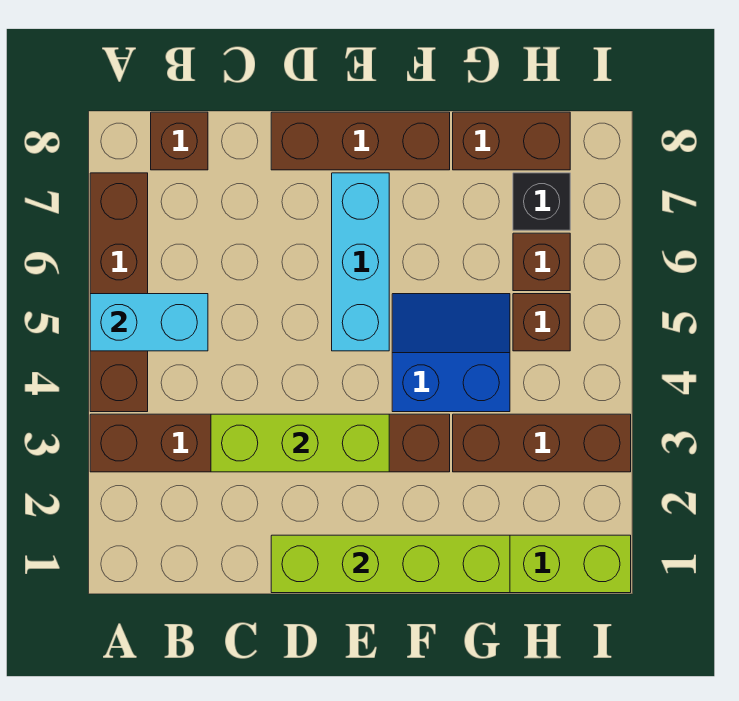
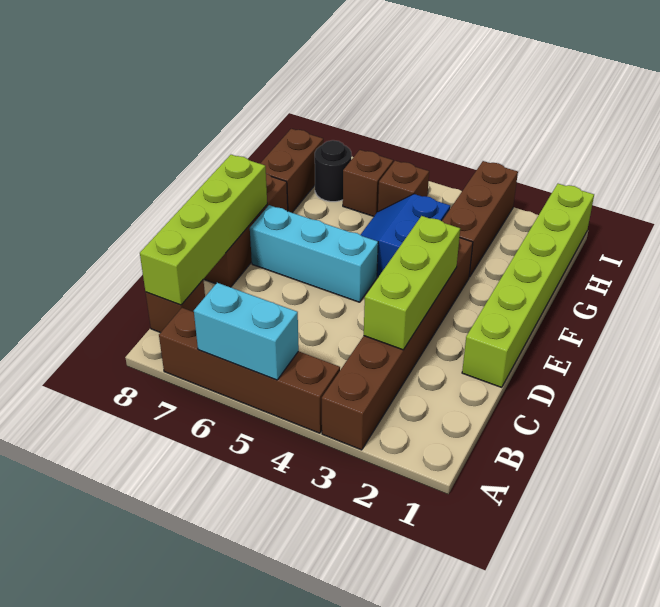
cyan brick A5:B5 level 2 -> cyan brick A5:A6 level 2
lime brick D1:G1 level 2 -> lime brick B8:E8 level 2
black brick H7 level 1 -> black round brick H7 level 1

